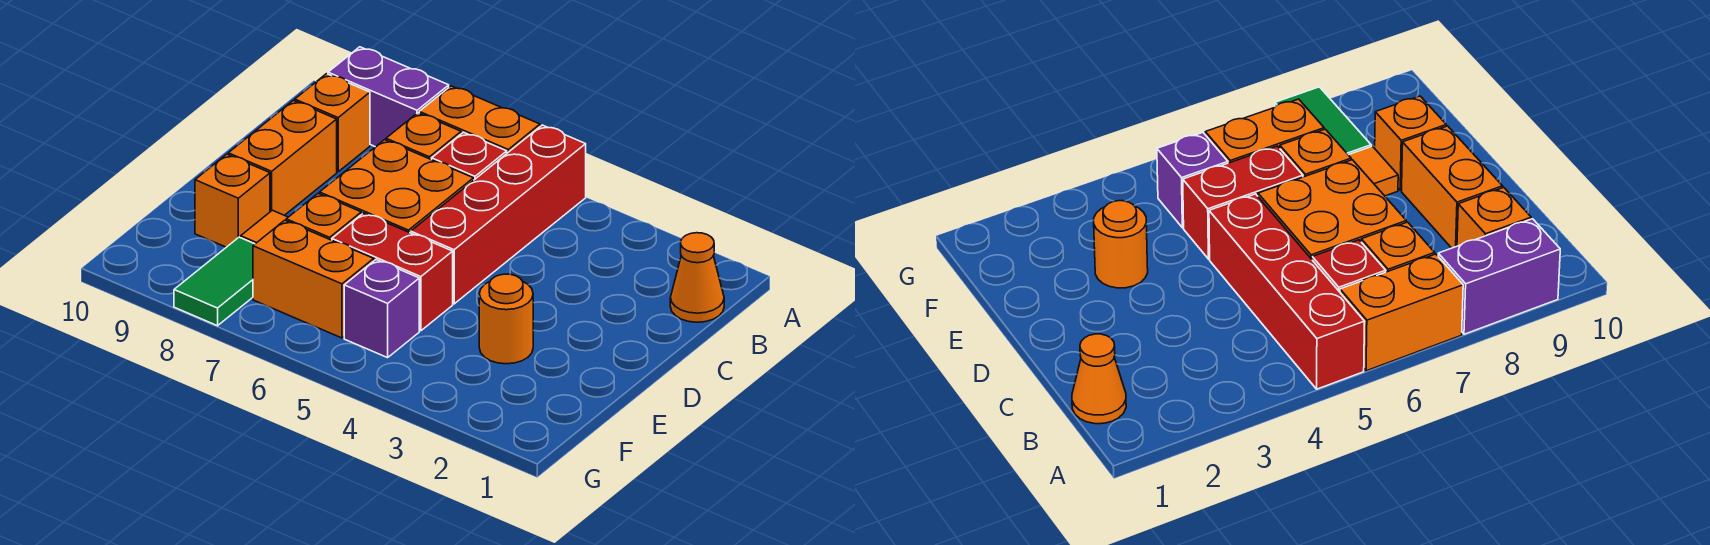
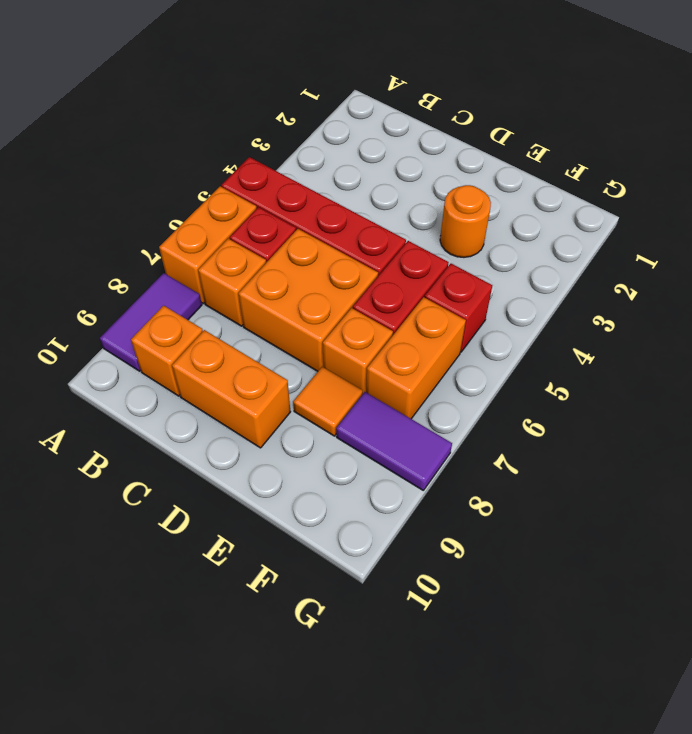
purple brick A8:A9 level 1 -> purple tile A8:A9 level 1
orange cone B1 level 1 -> none
orange brick E9 level 1 -> none
purple brick F5 level 1 -> red brick F5 level 1
green tile F8:G8 level 1 -> purple tile F8:G8 level 1

